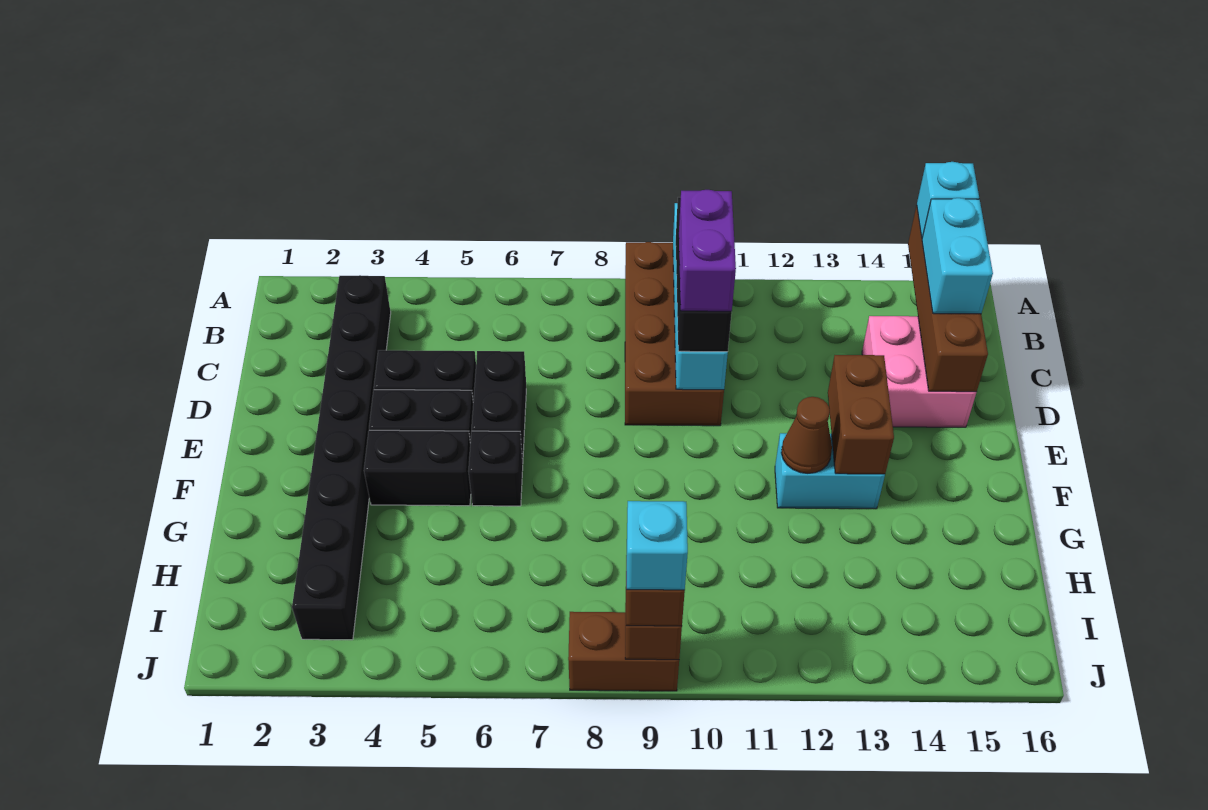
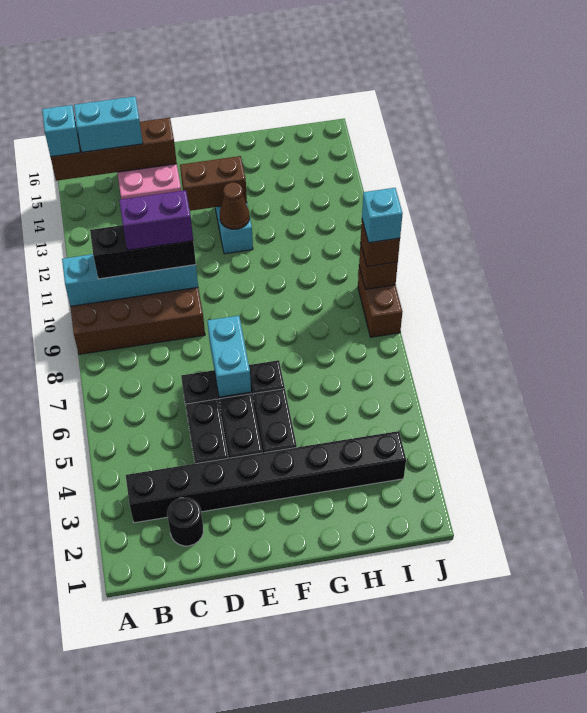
none -> black round brick C2 level 1
none -> cyan brick E6:E7 level 2

